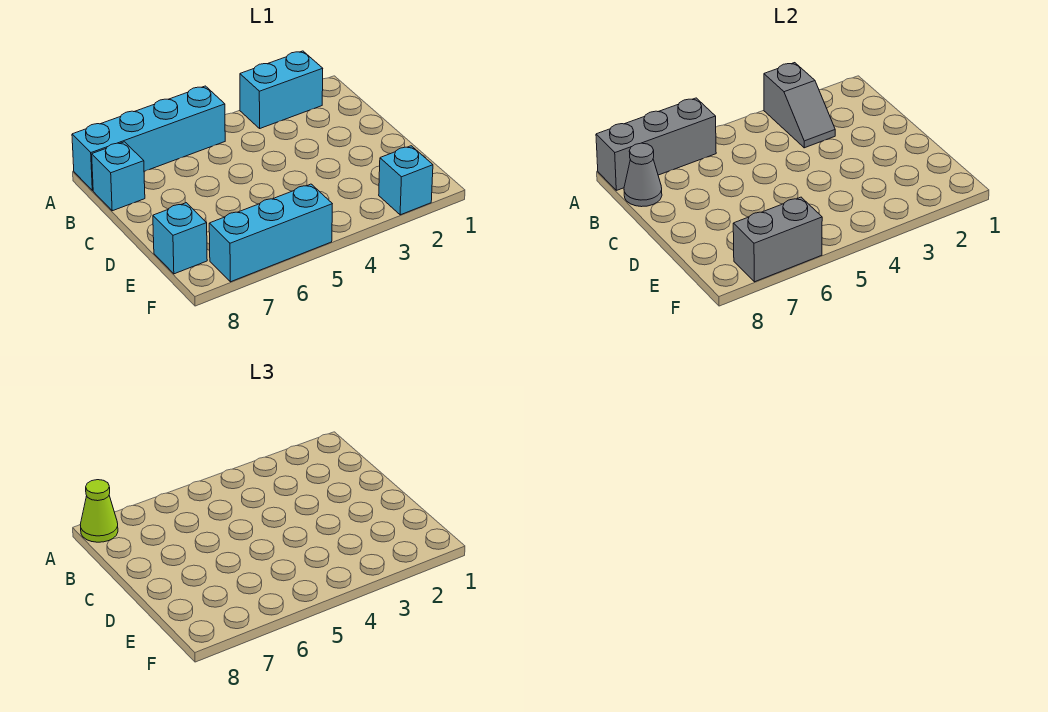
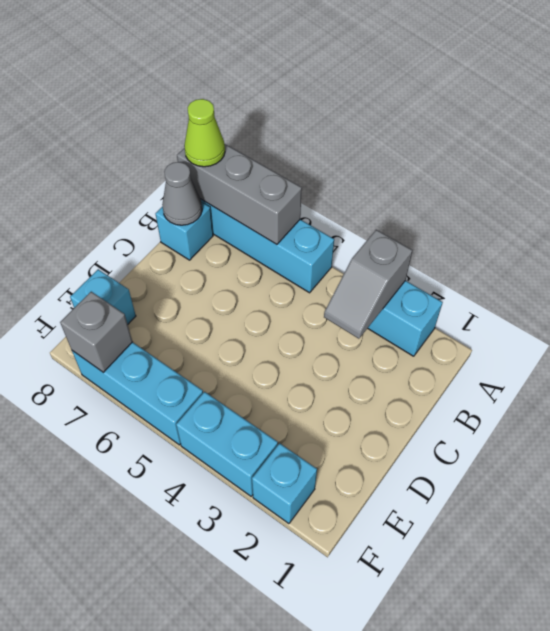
none -> cyan brick F3:F4 level 1
grey brick F6:F7 level 2 -> grey brick F7 level 2

